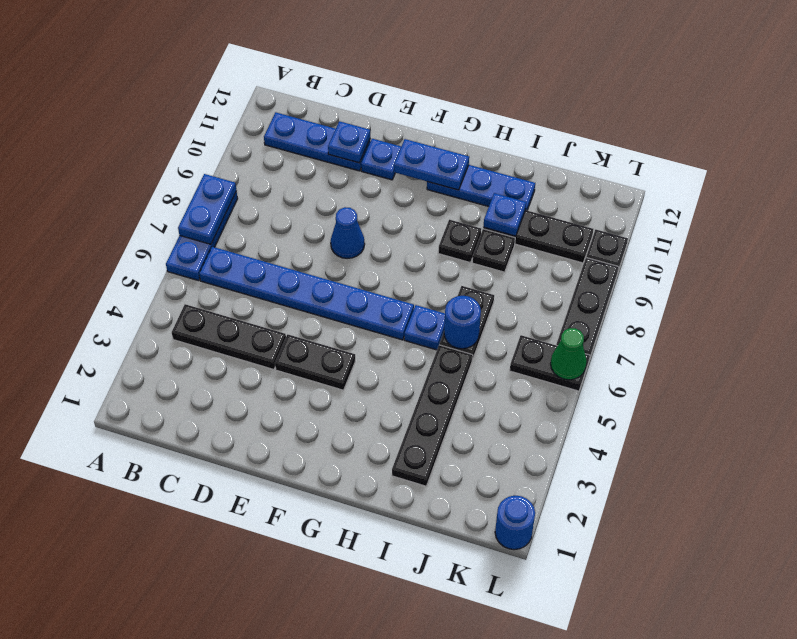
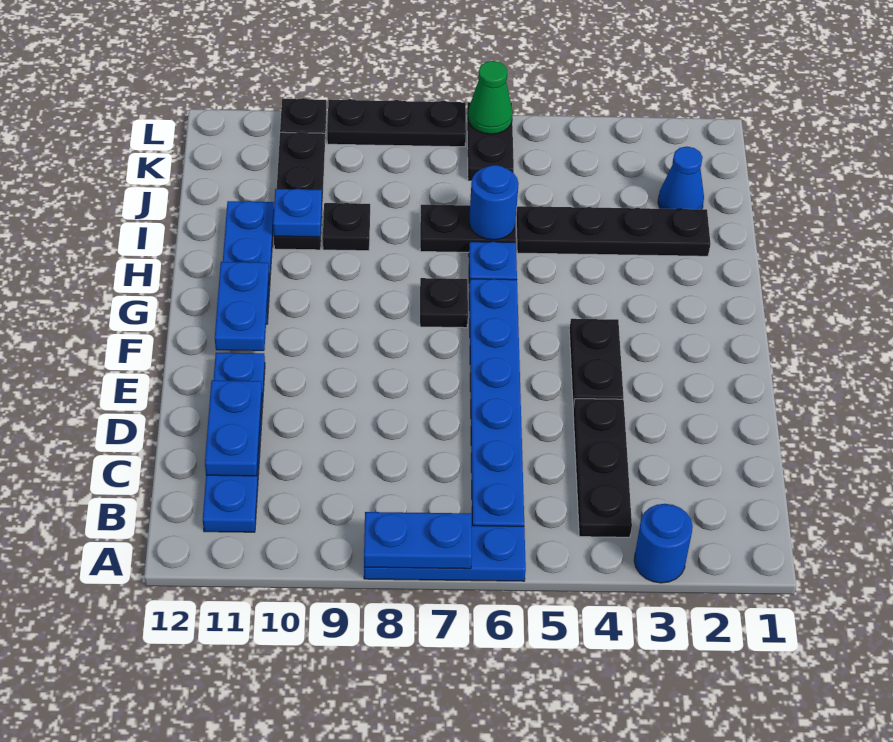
blue plate D11 level 2 -> blue plate C11:D11 level 2
blue cone E8 level 1 -> blue cone J2 level 1
black plate H9 level 1 -> black plate G7 level 1
blue round brick L1 level 1 -> blue round brick A3 level 1

